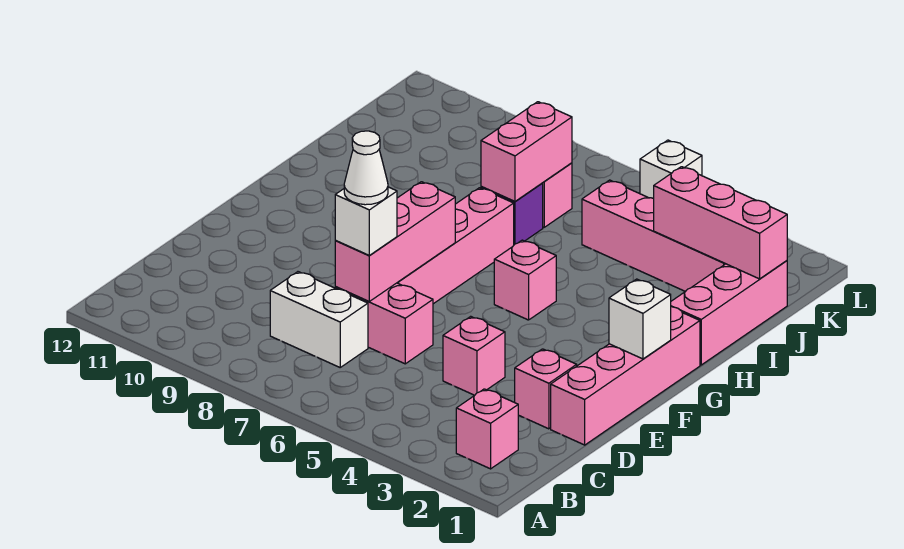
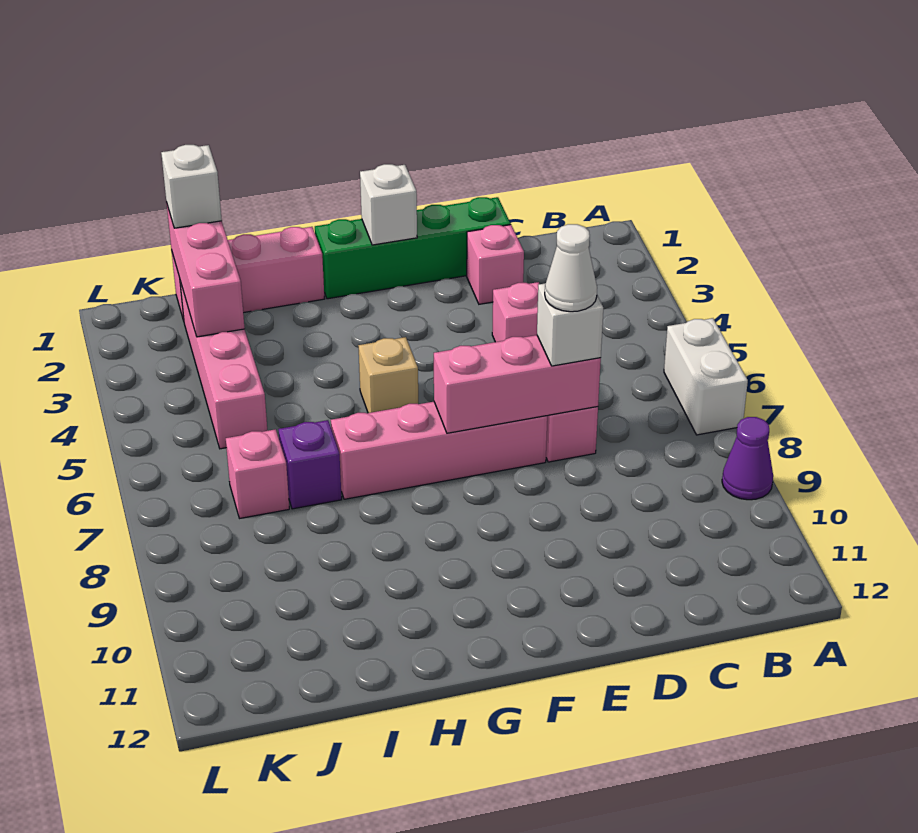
none -> purple cone A9 level 1
pink brick B2 level 1 -> none
white brick C7:C8 level 1 -> white brick A6:A7 level 1
pink brick D1:G1 level 1 -> green brick D1:G1 level 1
pink brick G5 level 1 -> tan brick G5 level 1
pink brick I7:J7 level 2 -> none
white brick L5 level 1 -> white brick J1 level 3

